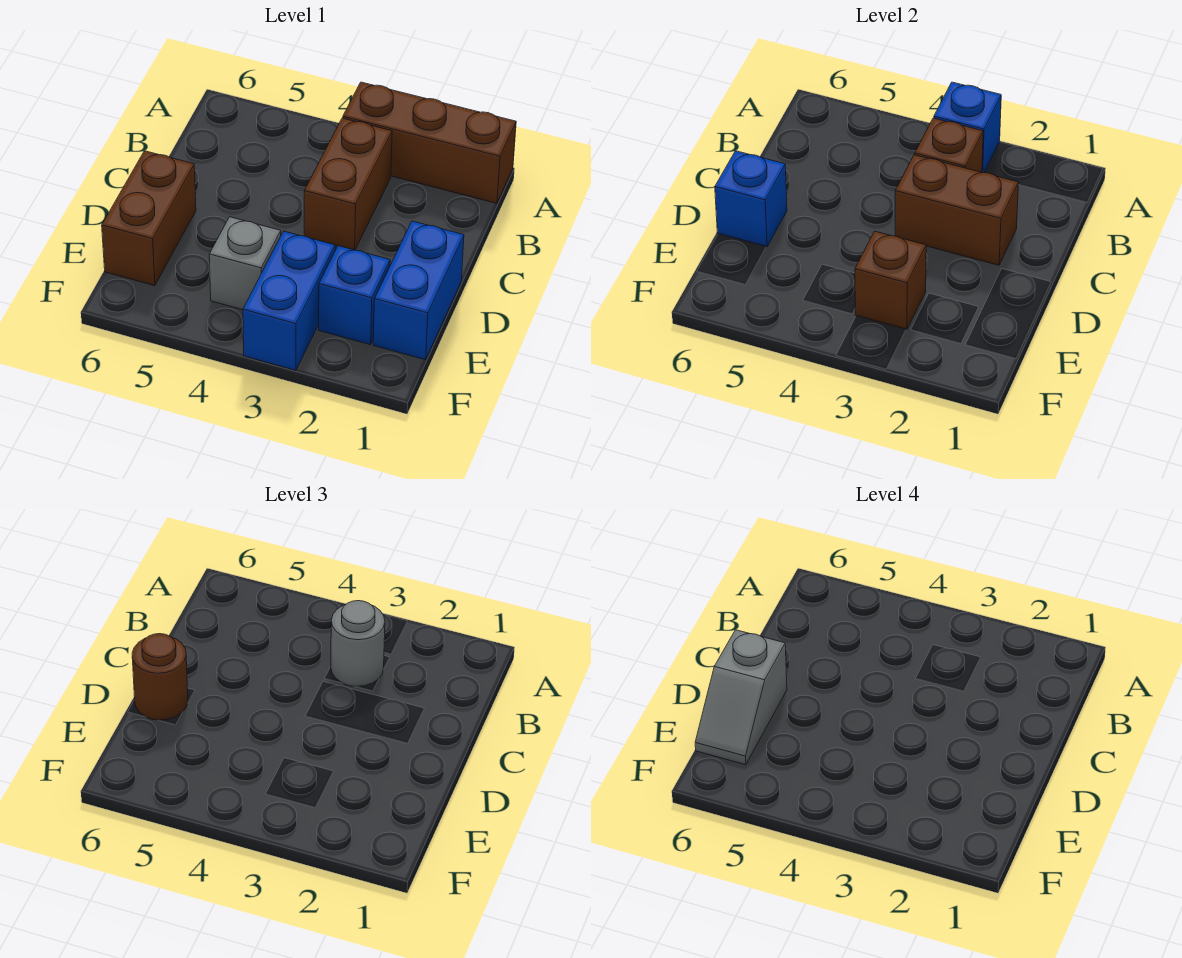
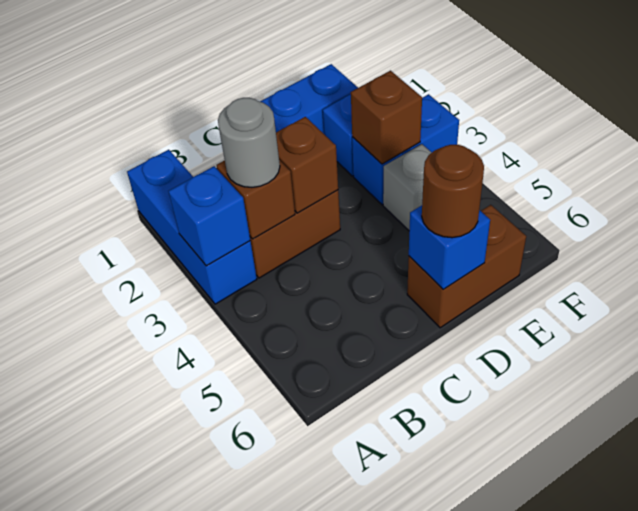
brown brick A1:A3 level 1 -> blue brick A1:A3 level 1
brown brick C2:C3 level 2 -> brown brick C3 level 2
grey slope D6:E6 level 4 top D -> none

